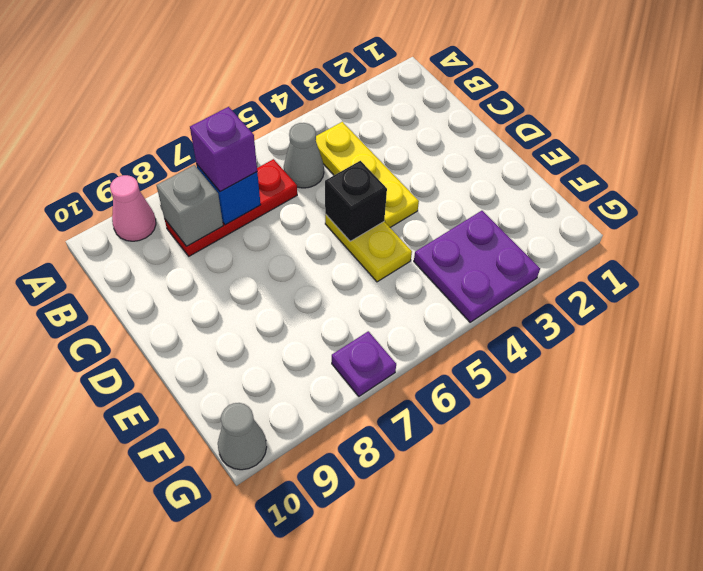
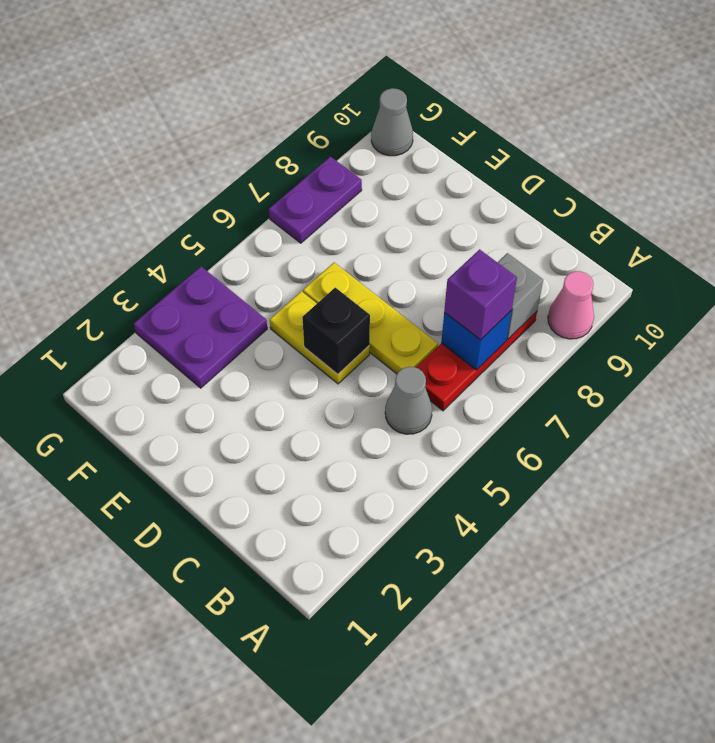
yellow plate B4:D4 level 1 -> yellow plate C6:E6 level 1
purple plate G7 level 1 -> purple plate G7:G8 level 1

